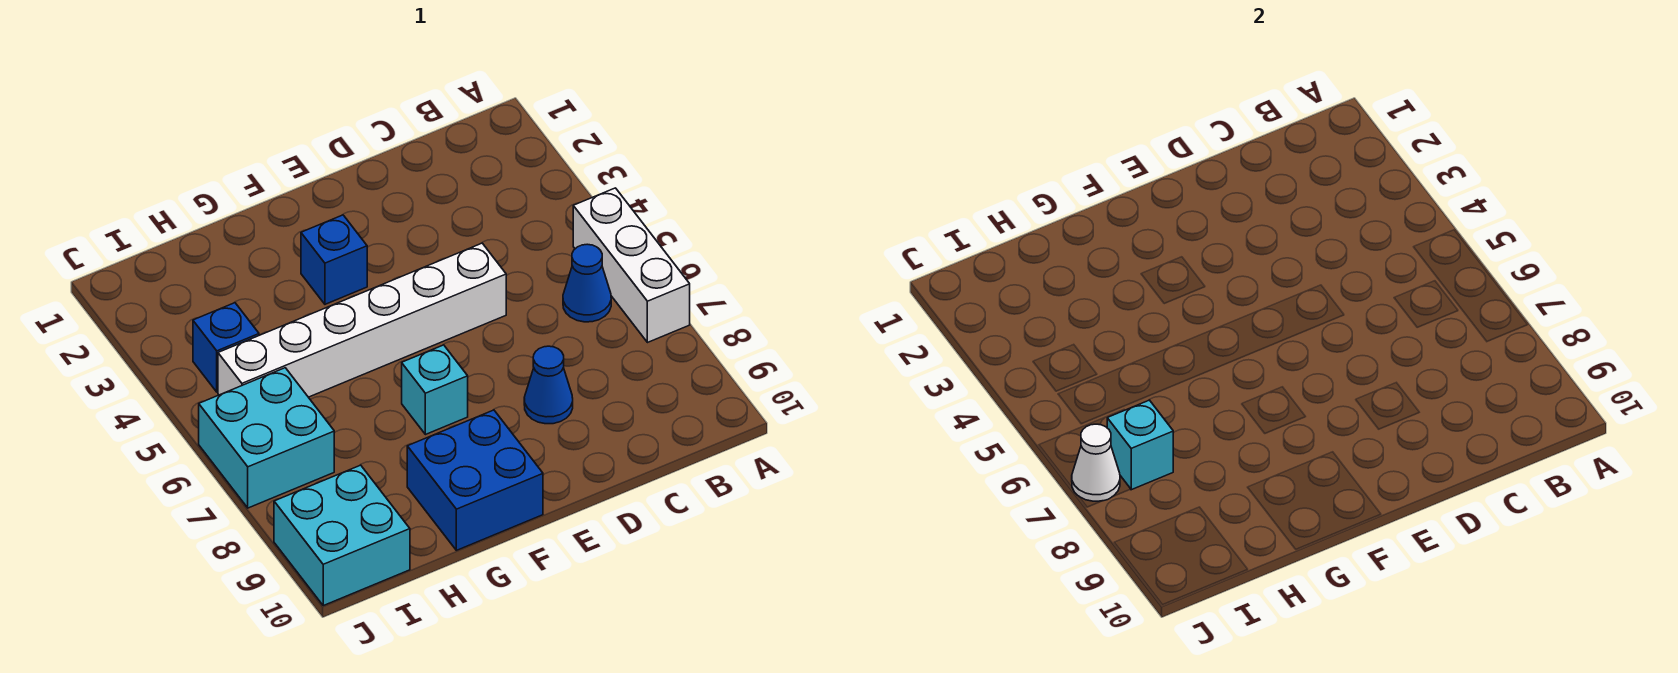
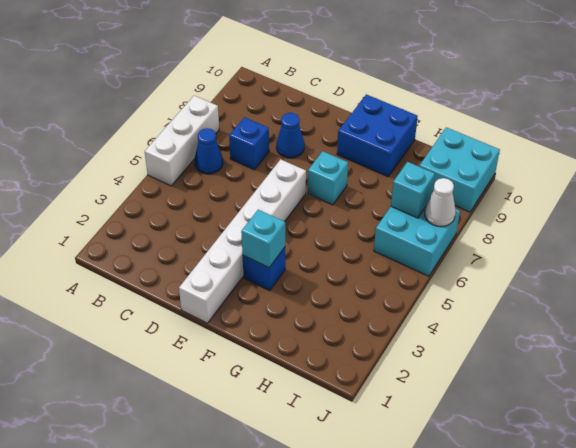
white brick D5:I5 level 1 -> white brick E1:E6 level 1
none -> cyan brick F3 level 2
blue brick I4 level 1 -> blue brick C7 level 1

